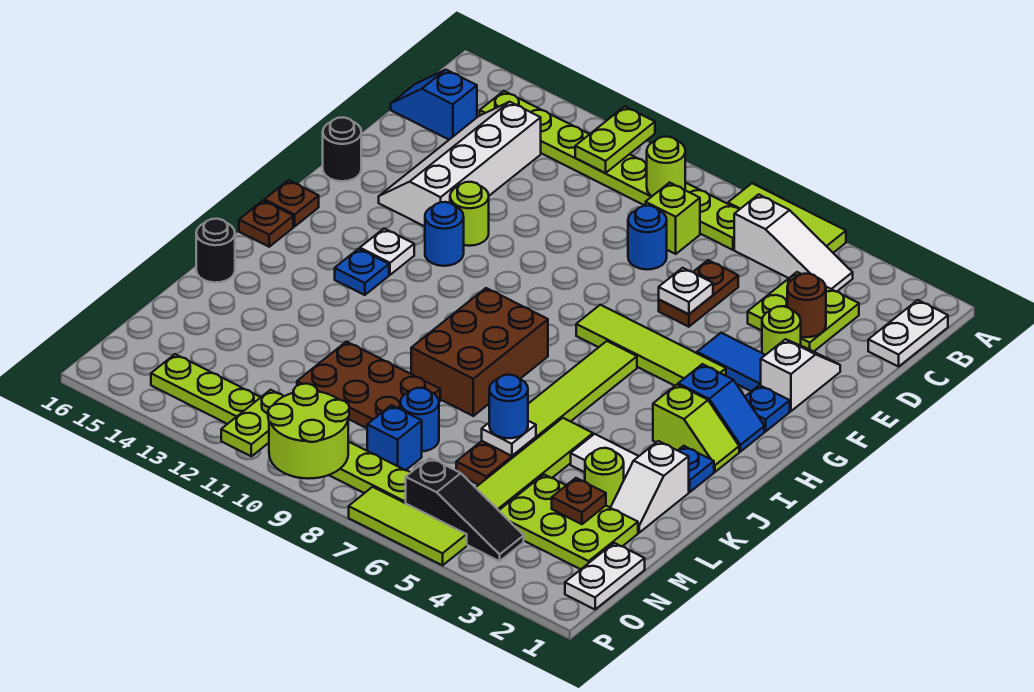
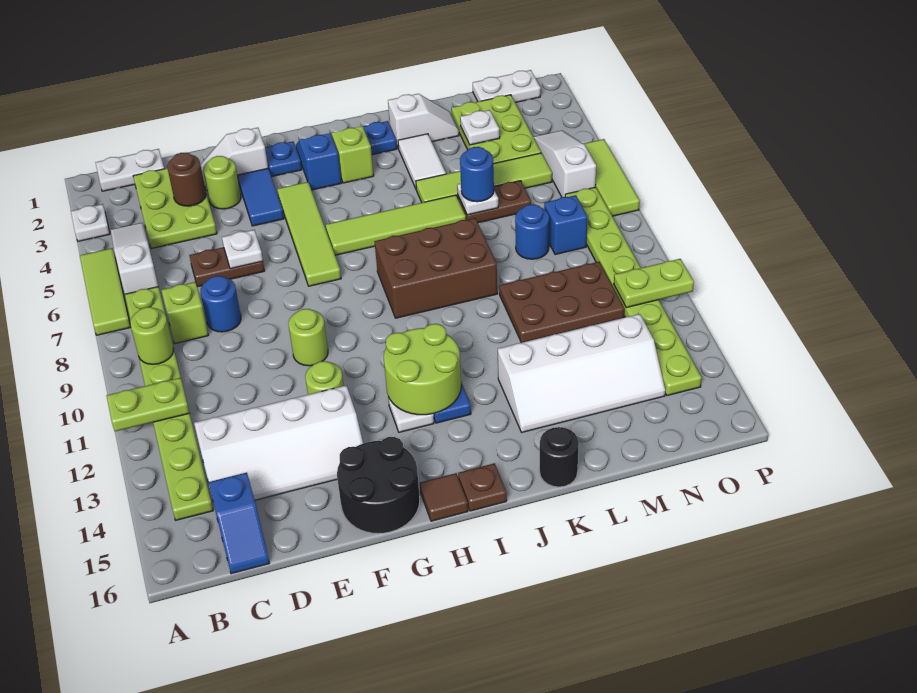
none -> white plate A3 level 1
lime plate C3:D4 level 1 -> lime plate C2:D4 level 1
black round brick F16 level 1 -> black round brick F15:G16 level 1
blue round brick G12 level 1 -> none
brown plate H16 level 1 -> brown tile H16 level 1
none -> white slope K13:N14 level 1 top 13
lime round brick L3 level 1 -> lime round brick F10 level 1
brown plate L9:M11 level 1 -> brown plate L10:N11 level 1
brown plate M3 level 2 -> white plate M3 level 2
black slope O4:O6 level 1 top 6 -> white slope O4:O6 level 1 top 6
lime round brick O9:P10 level 2 -> lime round brick H12:I13 level 2

